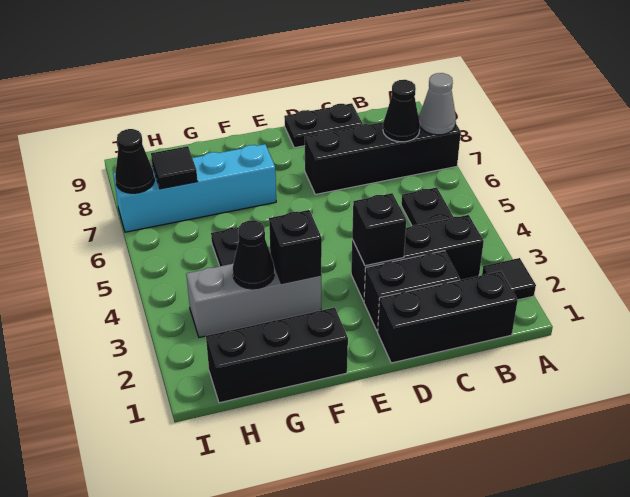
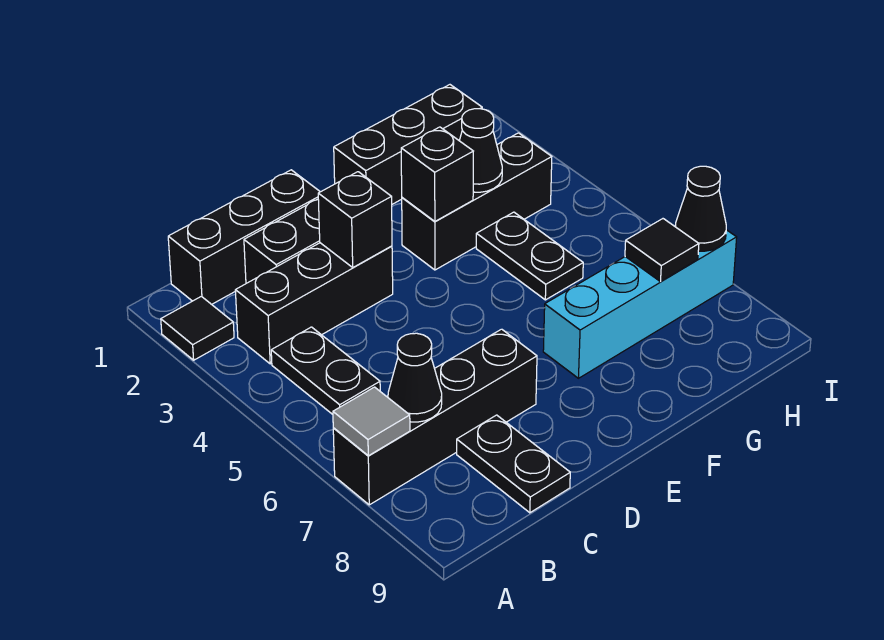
grey cone A7 level 2 -> grey tile A7 level 2
black plate C9:D9 level 1 -> black plate C8:C9 level 1
grey brick F3:H3 level 1 -> black brick F3:H3 level 1

